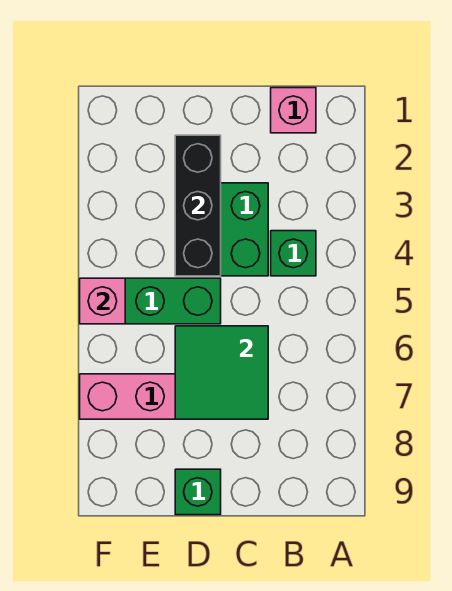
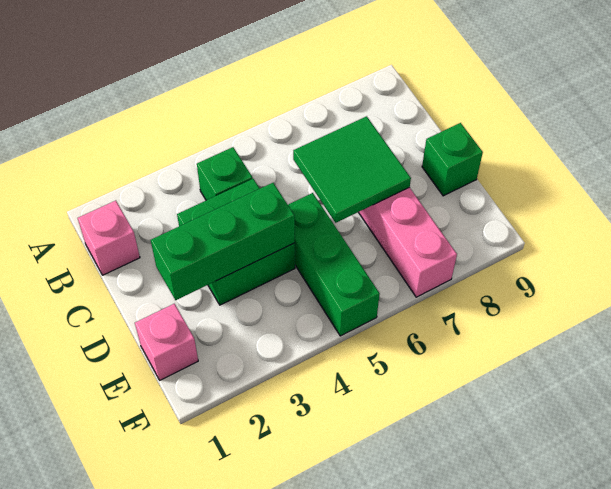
black brick D2:D4 level 2 -> green brick D2:D4 level 2
pink brick F5 level 2 -> pink brick E1 level 1

